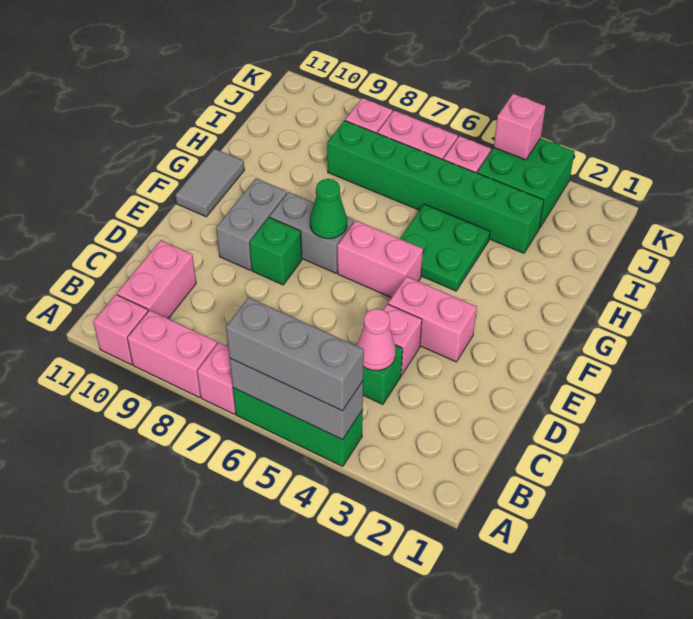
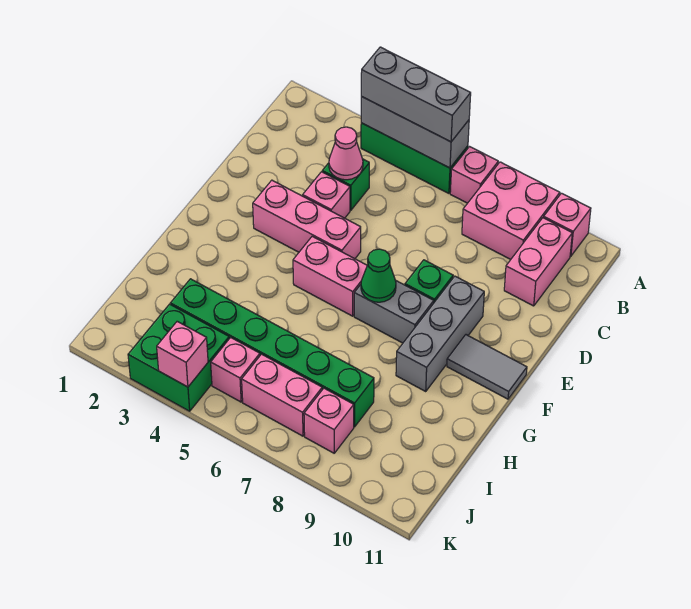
pink brick A8:A9 level 1 -> pink brick A8:B9 level 1
pink brick E3:E4 level 1 -> pink brick E3:E5 level 1
grey brick E9:F9 level 1 -> grey brick E9:G9 level 1
grey tile F11:G11 level 1 -> grey tile F10:F11 level 1
green plate G4:H5 level 1 -> none

